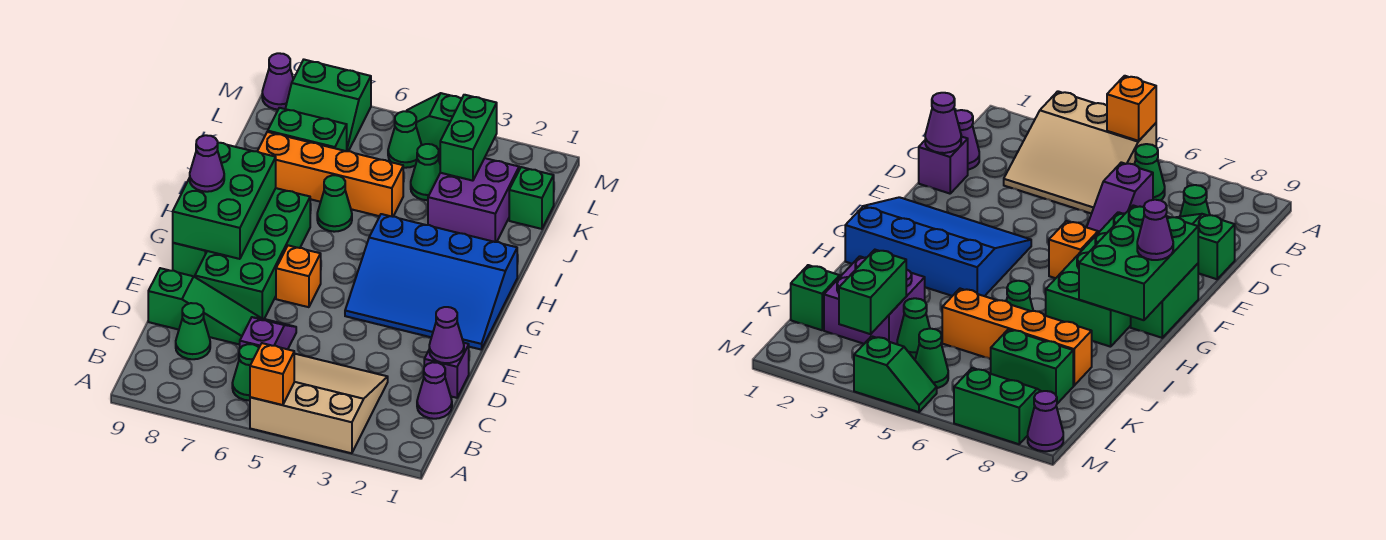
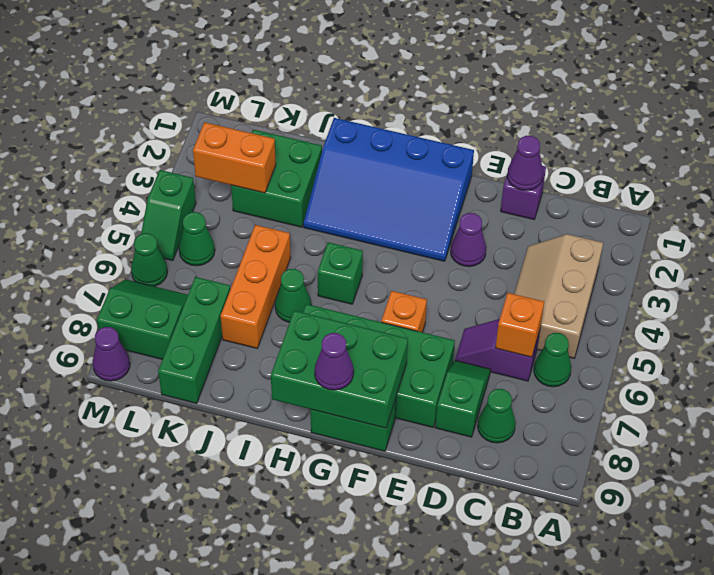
tan slope A3:C5 level 1 top A -> tan slope B3:C5 level 1 top B
orange brick A5 level 2 -> orange brick C6 level 2
purple cone C1 level 1 -> purple cone E3 level 1
green slope D7:D9 level 1 top 9 -> green slope D7:D8 level 1 top 8
blue slope F1:H4 level 1 top H -> blue slope F1:I3 level 1 top 1
purple brick J2:K3 level 1 -> green brick J2:K3 level 1
orange brick J5:J8 level 1 -> orange brick J5:J7 level 1
green brick K1 level 1 -> green brick H5 level 1
green brick K3:L3 level 2 -> orange brick K3:L3 level 2
green cone K4 level 1 -> green cone M6 level 1
green brick K7:K8 level 1 -> green brick K7:K9 level 1
green slope L7:M8 level 1 top M -> green slope L7:M8 level 1 top 8

